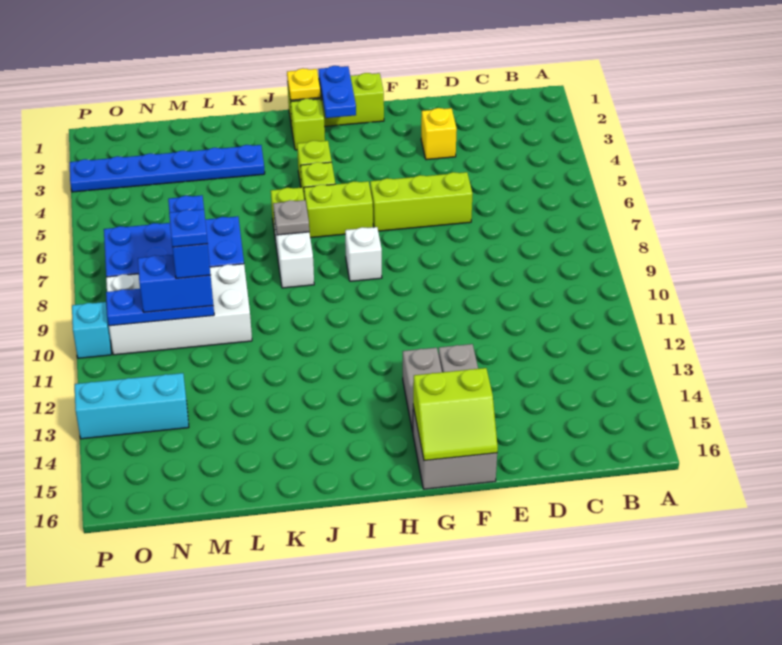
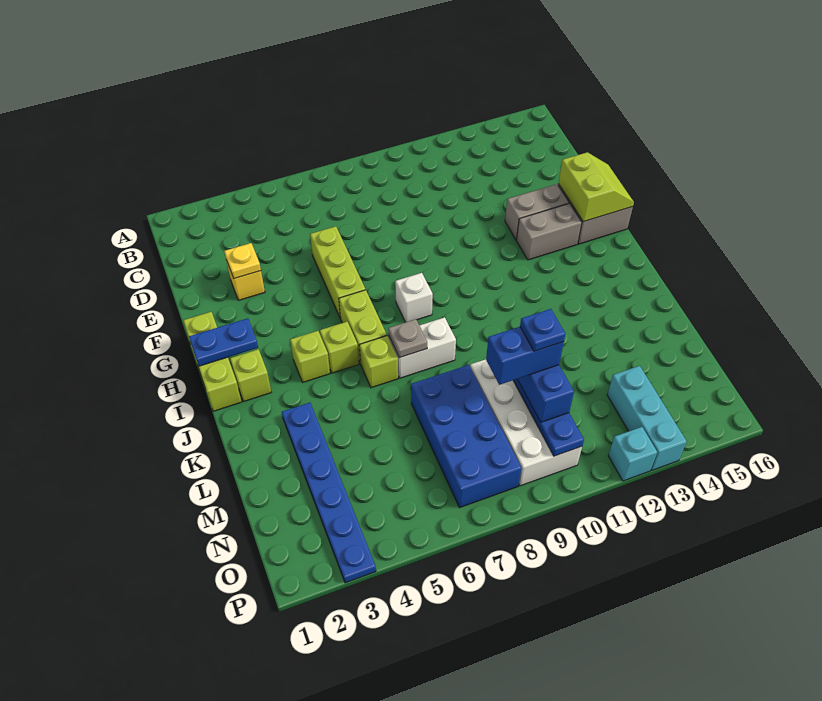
yellow plate I1 level 2 -> yellow plate E3 level 2
cyan brick P10 level 1 -> cyan brick P12 level 1

